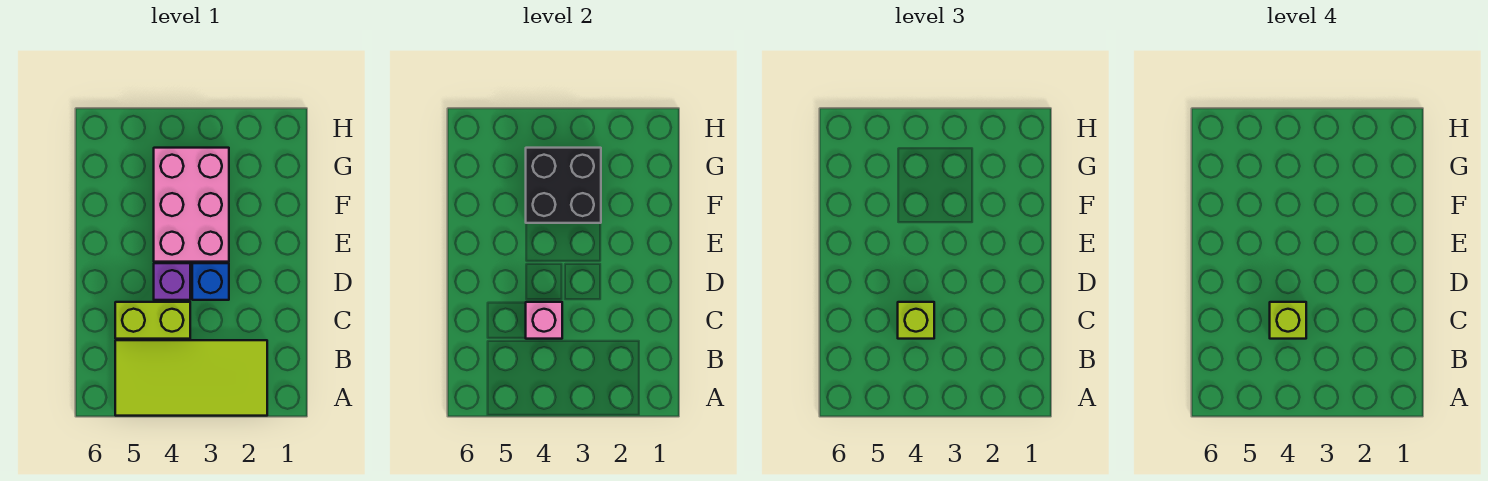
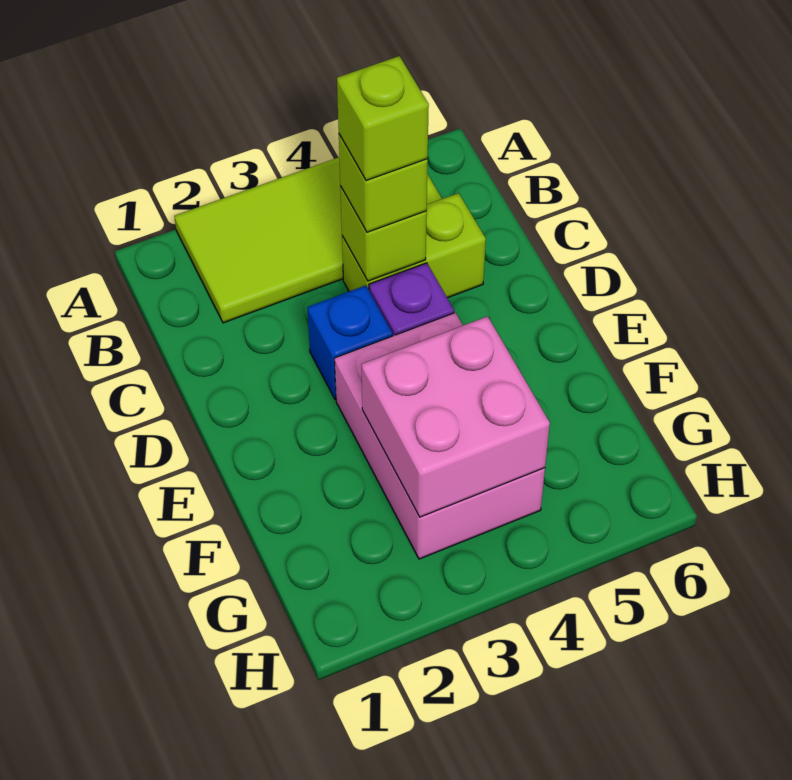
pink brick C4 level 2 -> lime brick C4 level 2
black brick F3:G4 level 2 -> pink brick F3:G4 level 2

